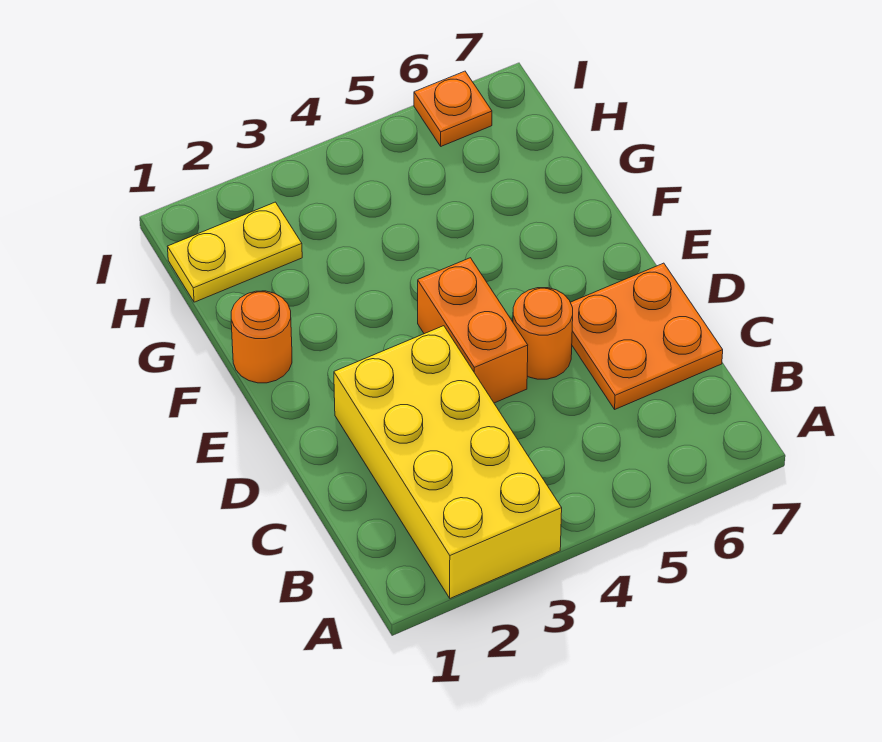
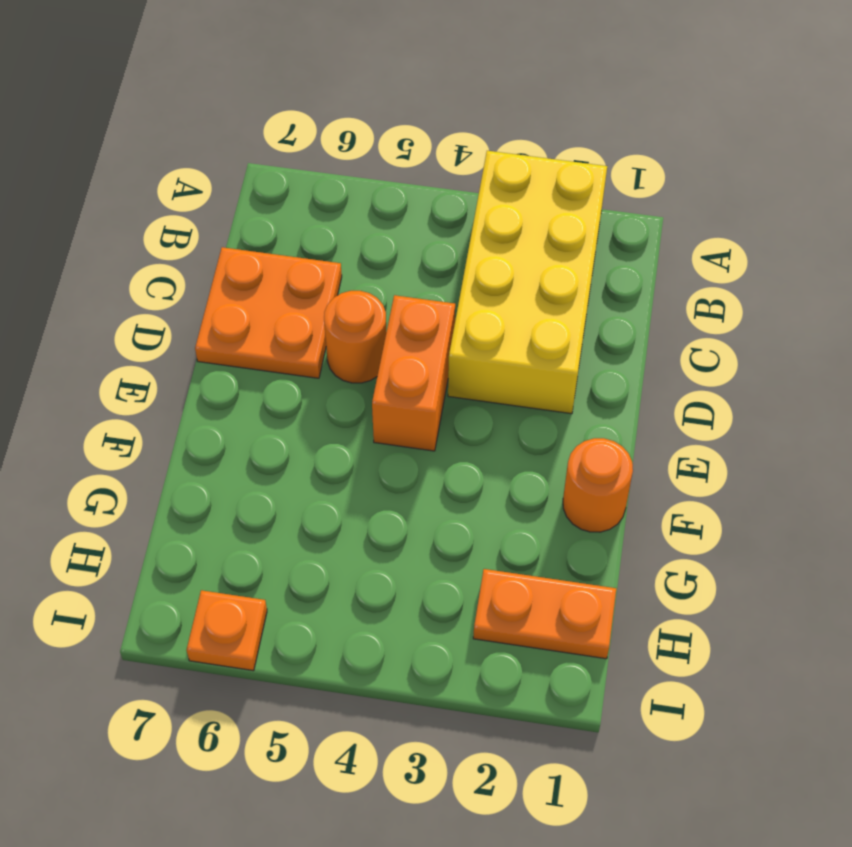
yellow plate H1:H2 level 1 -> orange plate H1:H2 level 1

